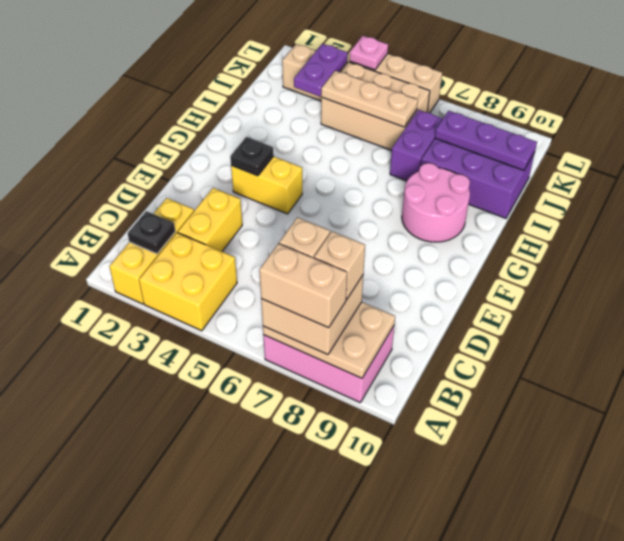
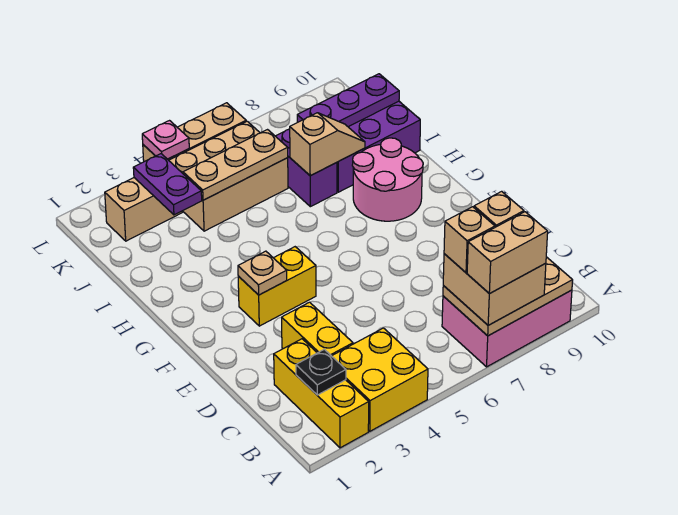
black plate F3 level 2 -> tan plate F3 level 2
none -> tan slope I7:I8 level 2 top 7

